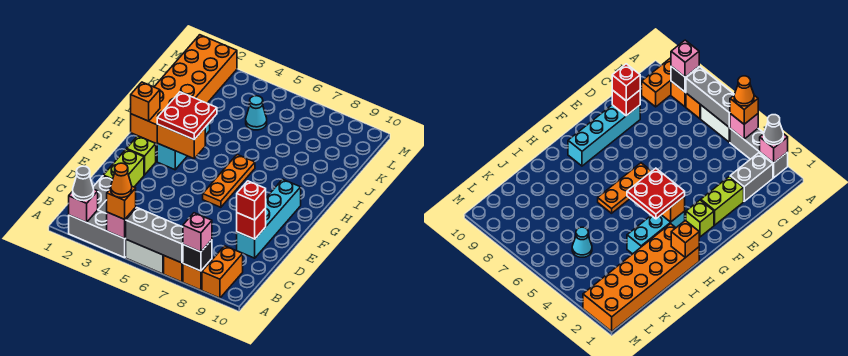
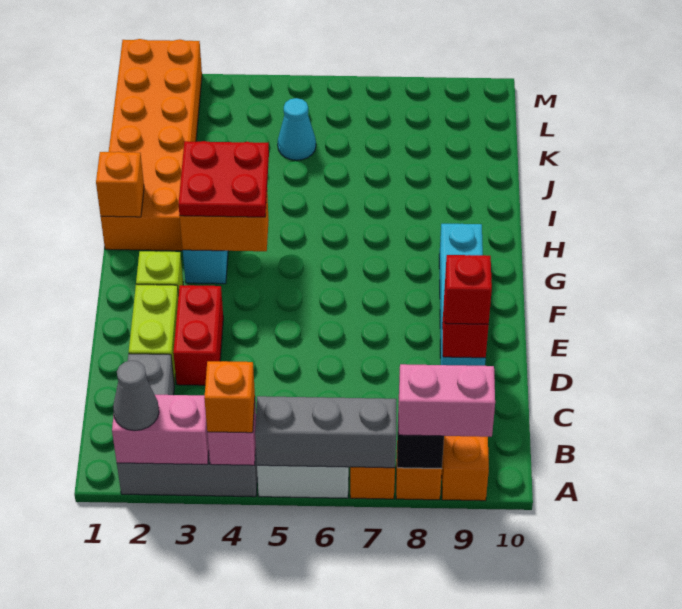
pink brick A2 level 2 -> pink brick A2:A3 level 2
orange cone A4 level 4 -> none
pink brick A8 level 3 -> pink brick A8:A9 level 3
none -> red brick D3:E3 level 1
orange plate F6:H6 level 1 -> none

